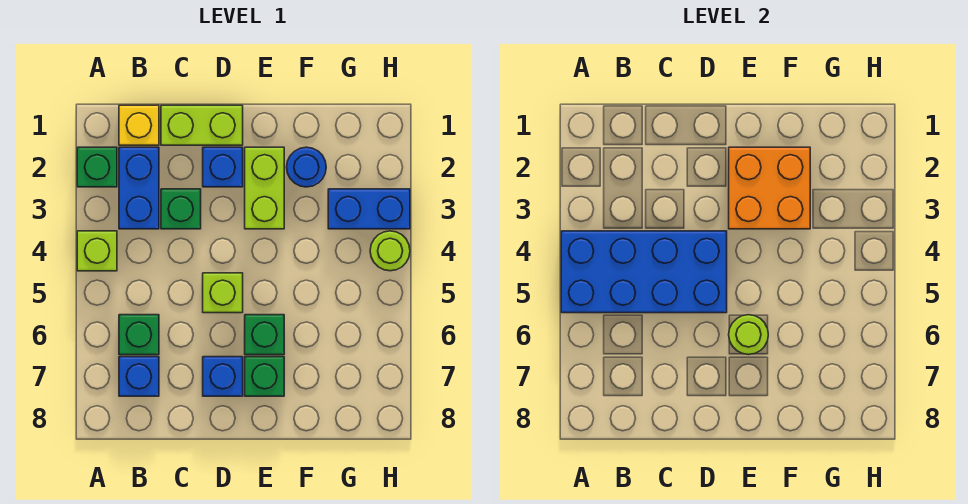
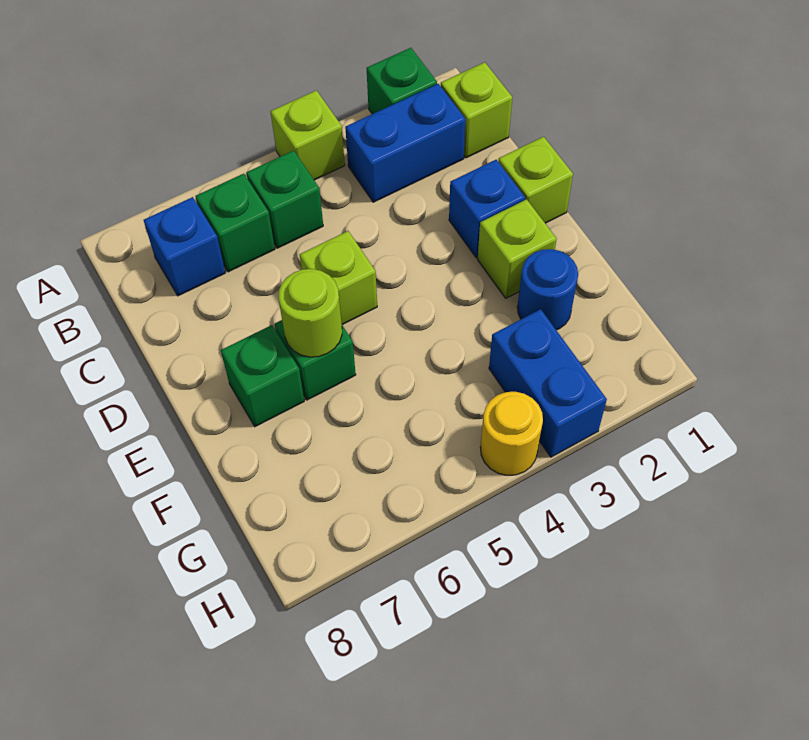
blue brick A4:D5 level 2 -> none
yellow brick B1 level 1 -> lime brick B1 level 1
lime brick C1:D1 level 1 -> lime brick D1 level 1
green brick C3 level 1 -> green brick B5 level 1
blue brick D7 level 1 -> none
lime brick E2:E3 level 1 -> lime brick E2 level 1
orange brick E2:F3 level 2 -> none
lime round brick H4 level 1 -> yellow round brick H4 level 1

